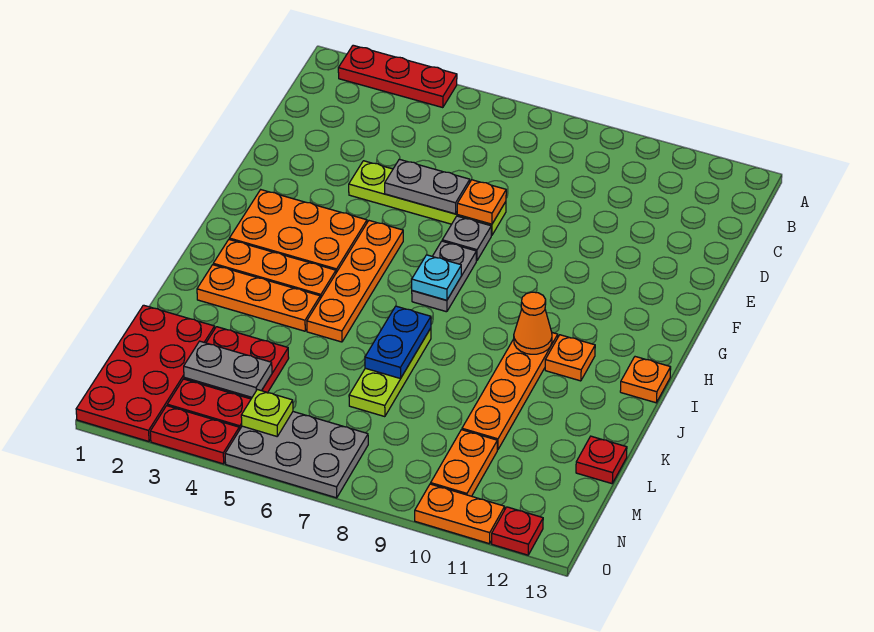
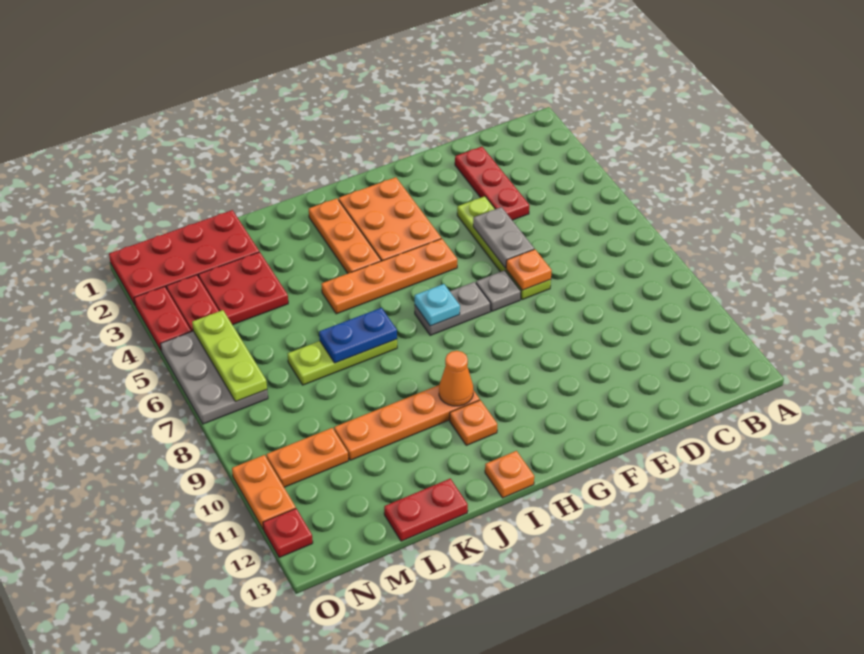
red plate A2:A4 level 1 -> red plate D2:D4 level 1
orange plate J2:J4 level 1 -> none
red plate L13 level 1 -> red plate K13:L13 level 1
grey plate M3:M4 level 2 -> none
lime plate N5 level 2 -> lime plate N5:N7 level 2

